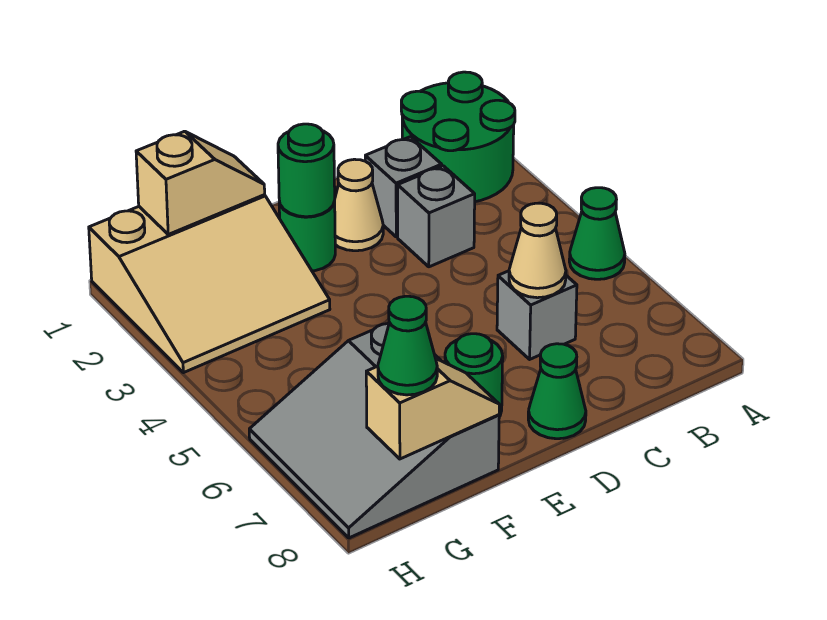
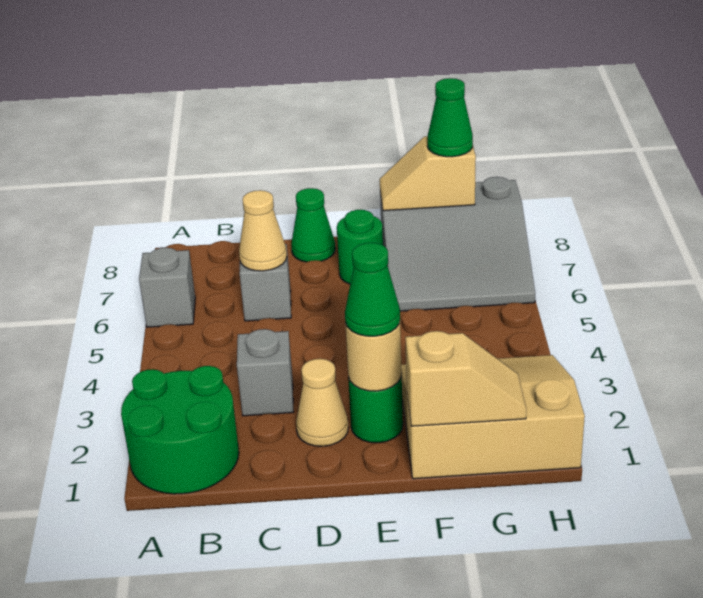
green cone A5 level 1 -> green cone E2 level 3
grey brick C2 level 1 -> grey brick A6 level 1
green round brick E2 level 2 -> tan round brick E2 level 2
tan slope F1:G1 level 2 top G -> tan slope F1:G1 level 2 top F
grey slope F6:H8 level 1 top F -> grey slope F6:H8 level 1 top 8

